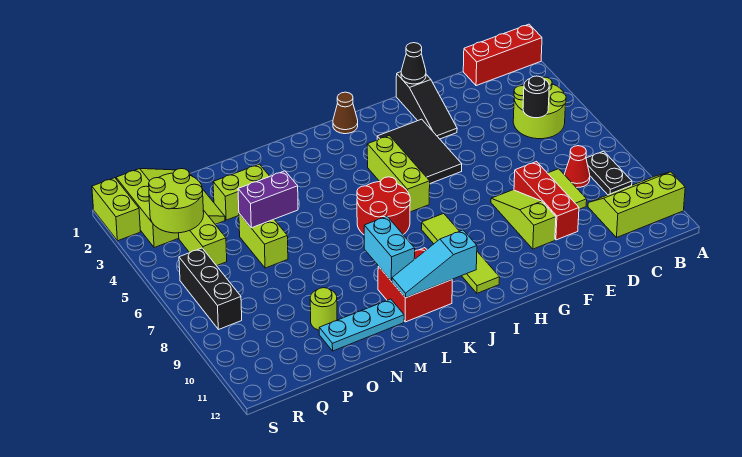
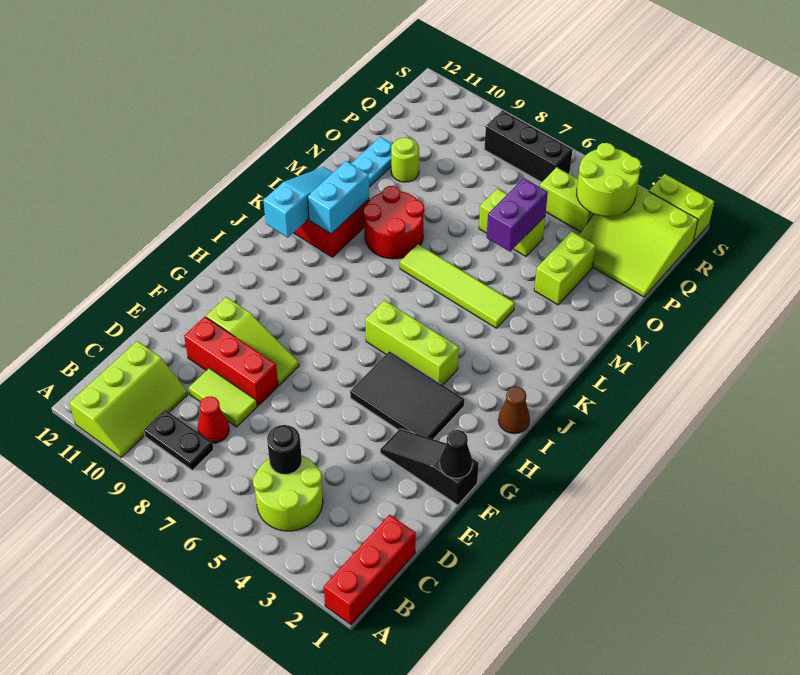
lime tile I8:I11 level 1 -> lime tile L4:L7 level 1
red round brick J6:K7 level 1 -> red round brick L8:M9 level 1
cyan brick L9:L10 level 2 -> cyan brick K10:L10 level 2

